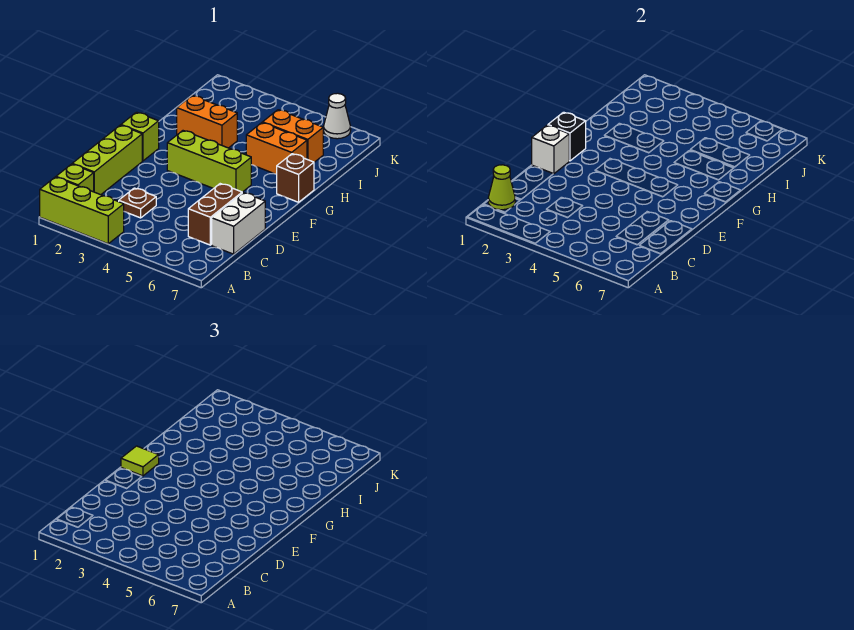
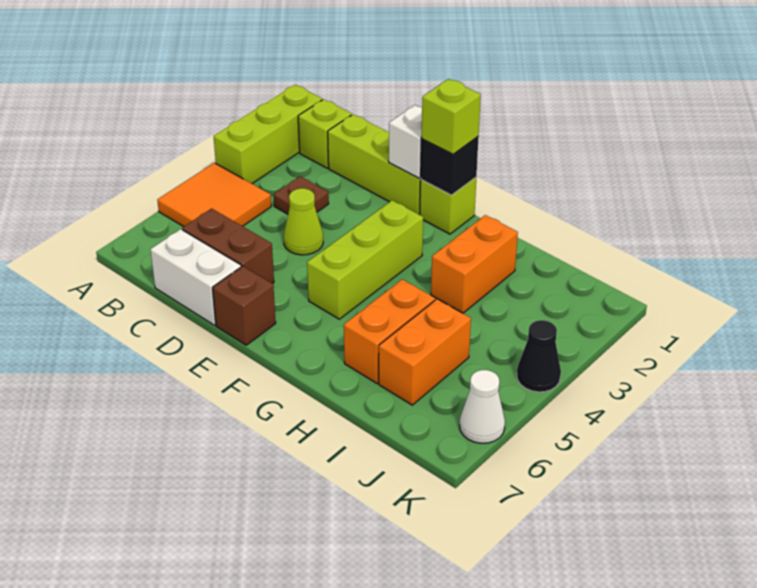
none -> orange tile A4:B5 level 1
lime cone B1 level 2 -> lime cone D4 level 1
lime tile F1 level 3 -> lime brick F1 level 3
brown brick G7 level 1 -> brown brick E7 level 1
none -> black cone K4 level 1

